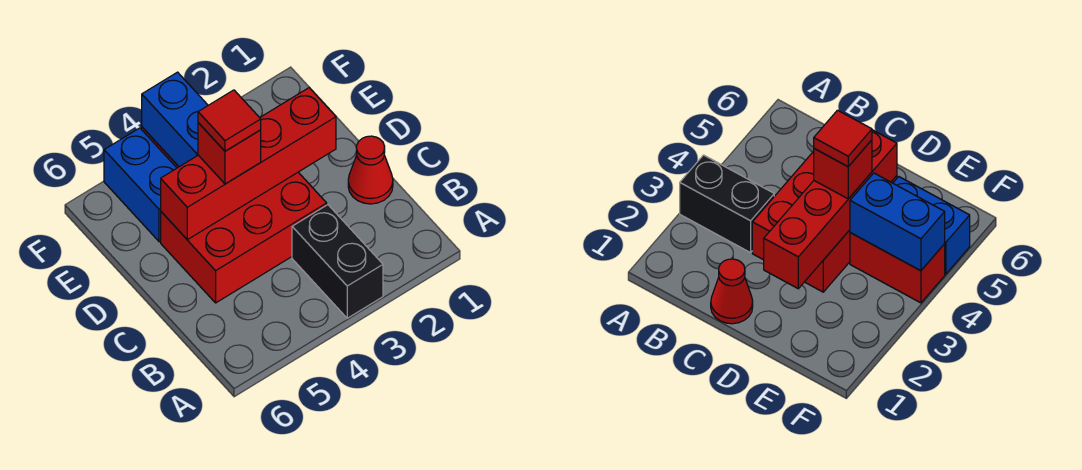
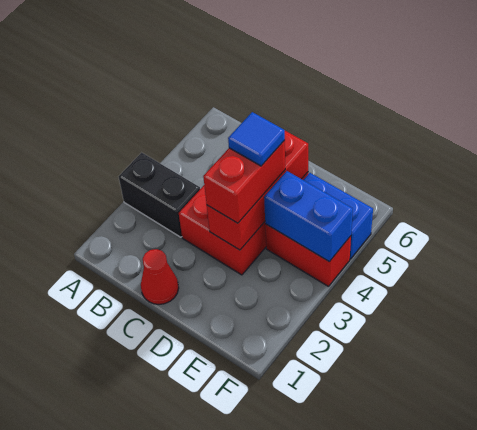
red brick D2:D5 level 2 -> red brick D3:D5 level 2
red brick D4 level 3 -> red brick D3:D4 level 3
red tile D4 level 4 -> blue tile D4 level 4

